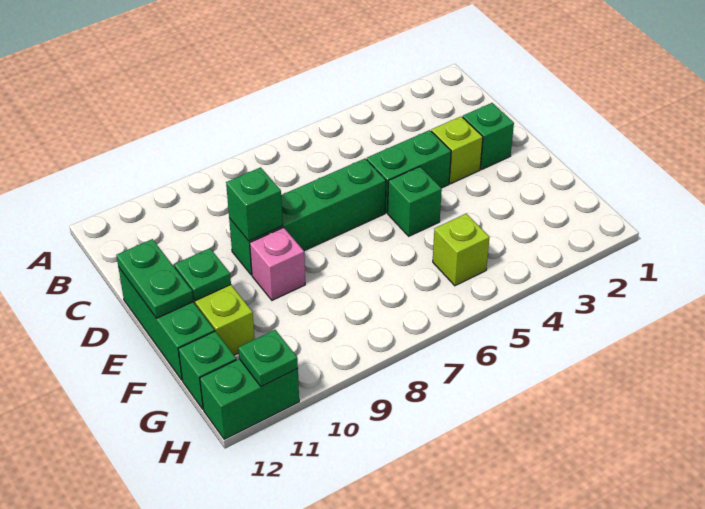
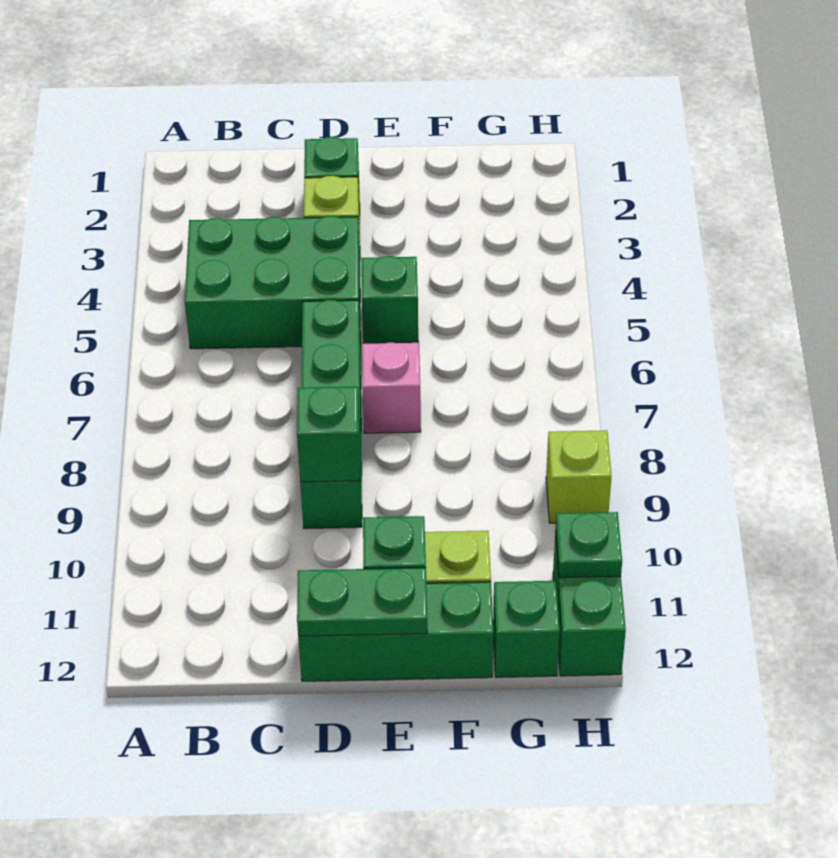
green brick D4:D5 level 1 -> green brick B4:D5 level 1
pink brick E9 level 1 -> pink brick E7 level 1
lime brick G5 level 1 -> lime brick H9 level 1

